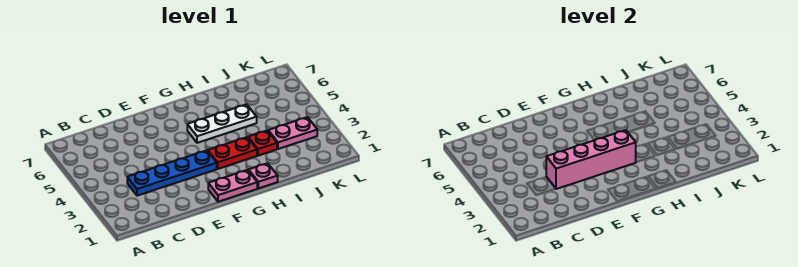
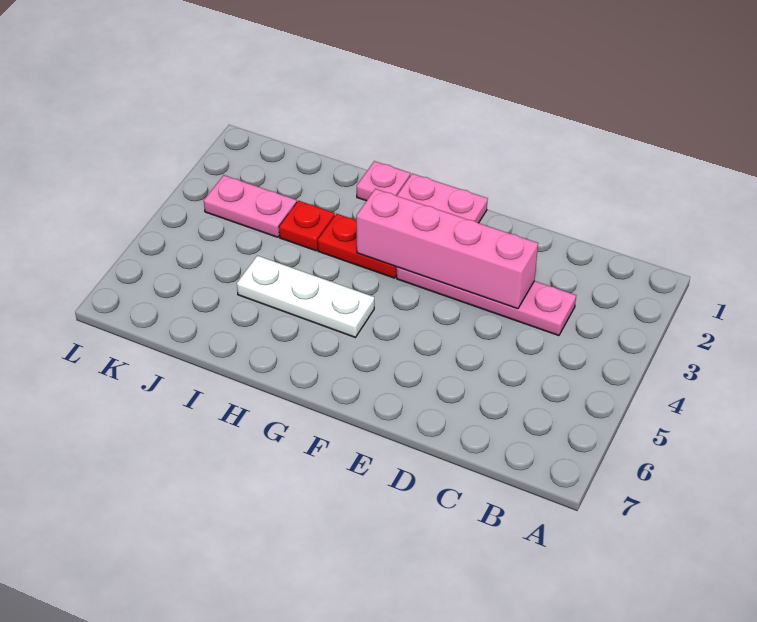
blue plate C3:F3 level 1 -> pink plate C3:F3 level 1

